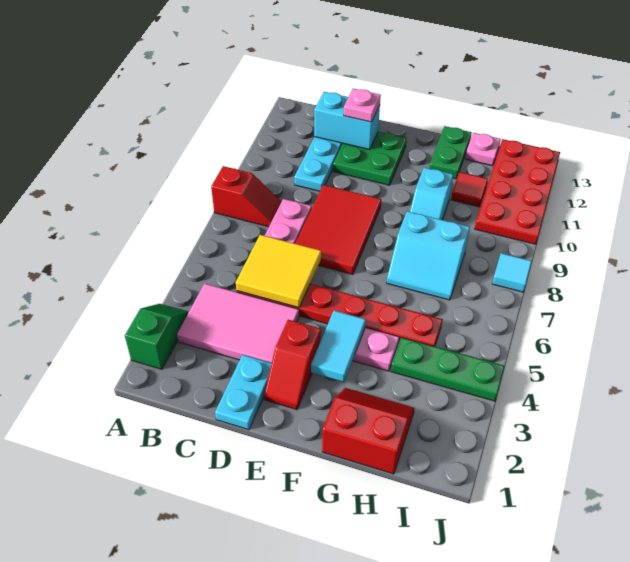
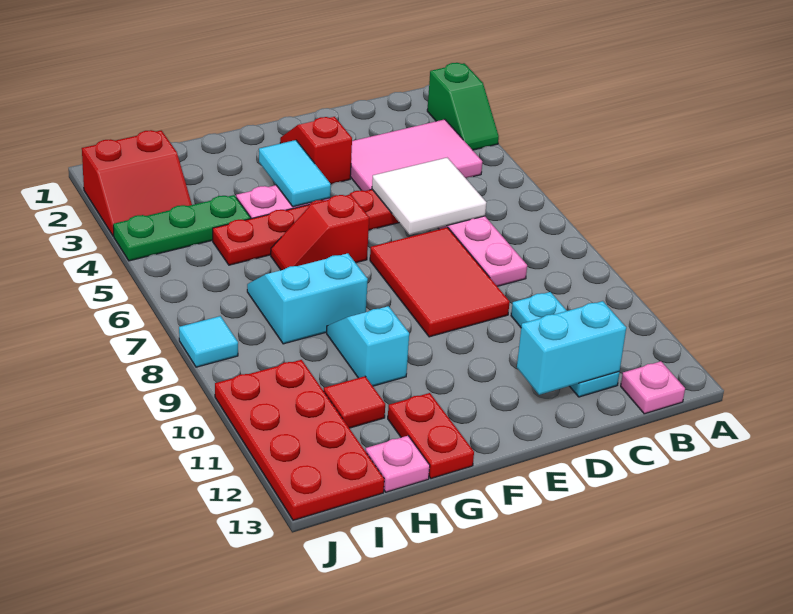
red slope A8:B8 level 1 top A -> red slope F6:G6 level 1 top F
yellow tile C5:D6 level 2 -> white tile C5:D6 level 2
cyan plate D1:D2 level 1 -> none
green plate D11:E12 level 1 -> none
pink plate D12 level 3 -> pink plate B13 level 1
red slope G1:H2 level 1 top 1 -> red slope I2:J3 level 1 top 2
green plate G12:G13 level 1 -> red plate G12:G13 level 1

